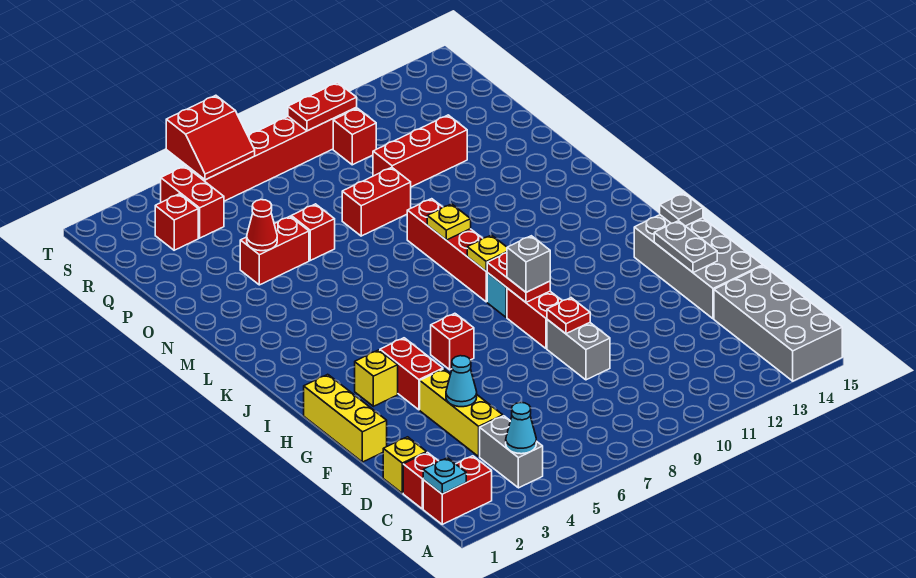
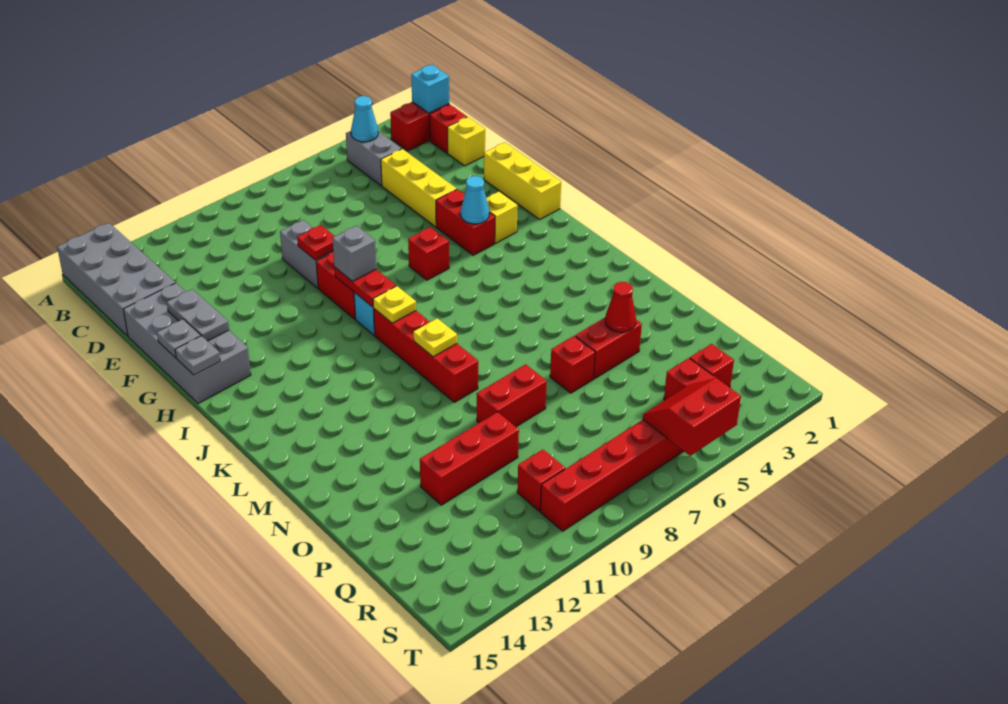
cyan plate B1 level 2 -> cyan brick B1 level 2
cyan cone E4 level 2 -> cyan cone H4 level 2
none -> grey plate G15 level 2
red plate S9:S10 level 2 -> none

